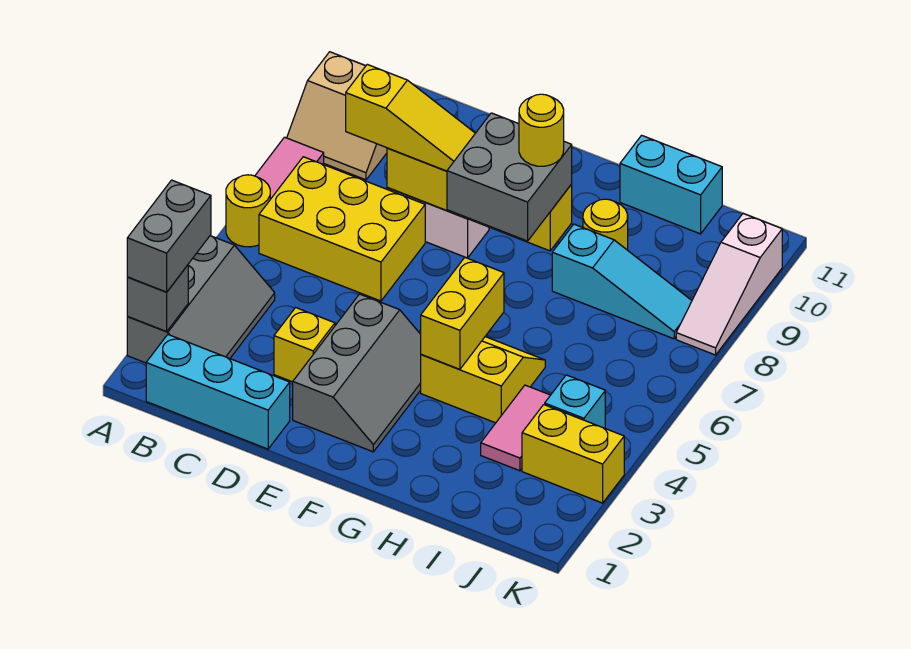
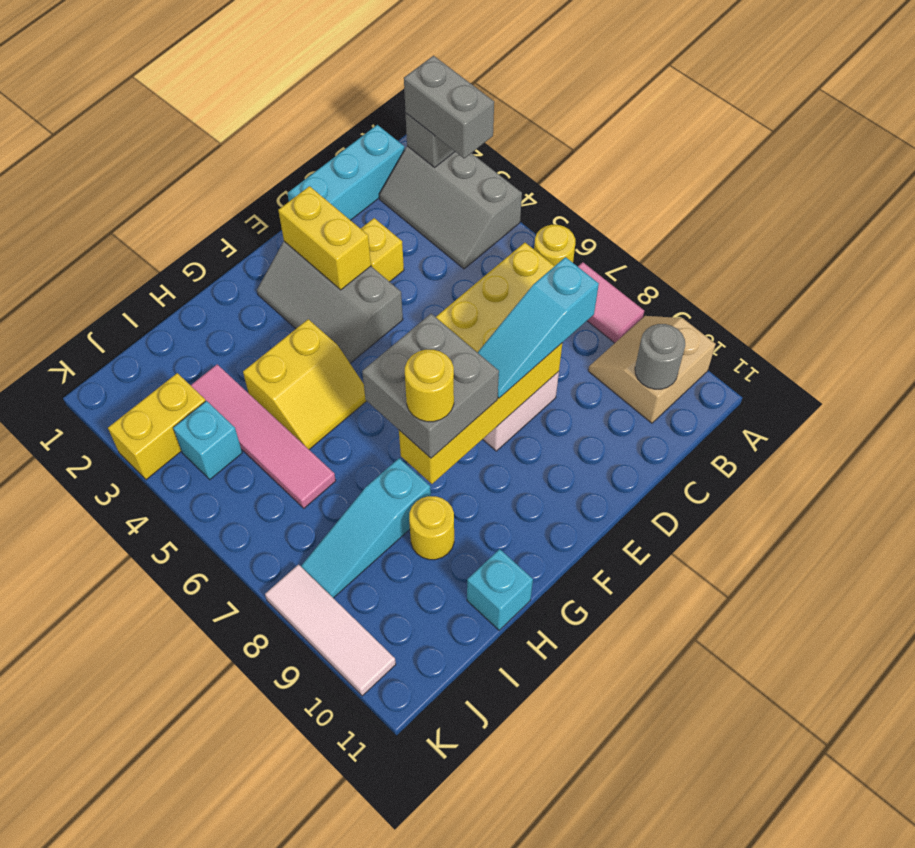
none -> grey round brick B10 level 2
yellow slope C8:E8 level 3 top C -> cyan slope C8:E8 level 3 top C
yellow brick G4:G5 level 2 -> yellow brick E2:E3 level 2
cyan brick H11:I11 level 1 -> cyan brick H11 level 1
pink tile I3:I4 level 1 -> pink tile I3:I6 level 1
white slope K8:K10 level 1 top 10 -> white tile K8:K10 level 1

